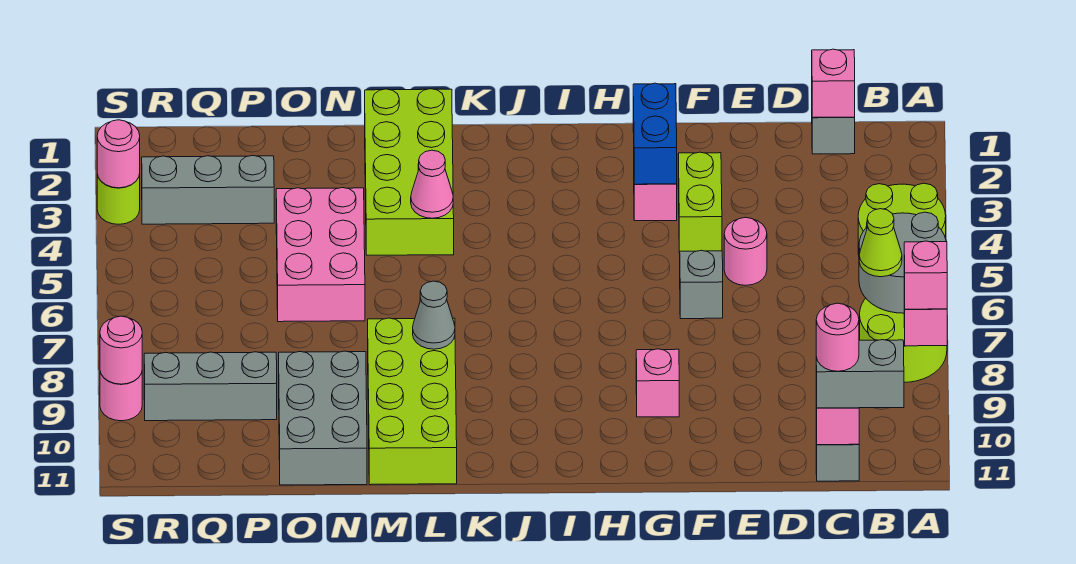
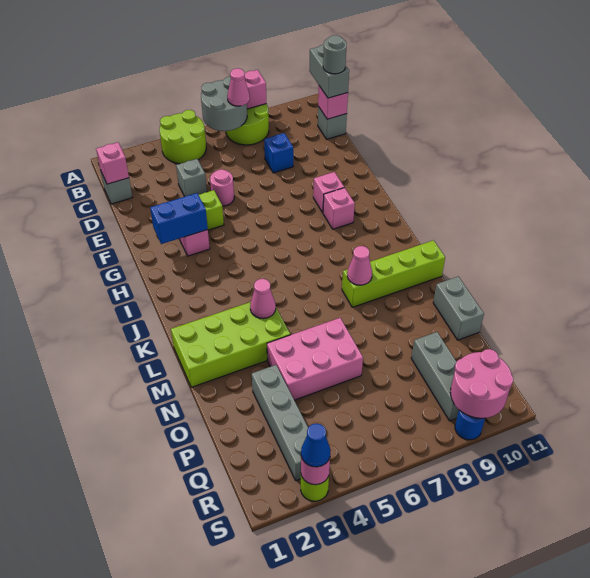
pink brick A8 level 3 -> pink brick H9 level 1
lime cone B7 level 3 -> pink cone B7 level 3
pink round brick C11 level 4 -> grey round brick C11 level 4
none -> blue brick D8 level 1
grey brick F6 level 1 -> grey brick D4 level 1
lime brick L8:M11 level 1 -> lime brick L8:L11 level 1
grey cone L8 level 2 -> pink cone L8 level 2
grey brick N9:O11 level 1 -> grey brick N11:O11 level 1
grey brick P3:R3 level 1 -> grey brick O3:R3 level 1
none -> blue cone S3 level 3
pink round brick S9 level 1 -> blue round brick S9 level 1
pink round brick S9 level 2 -> pink round brick R9:S10 level 2

